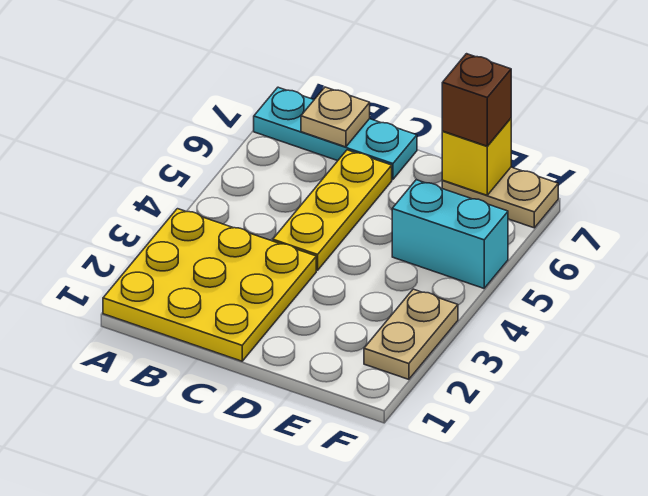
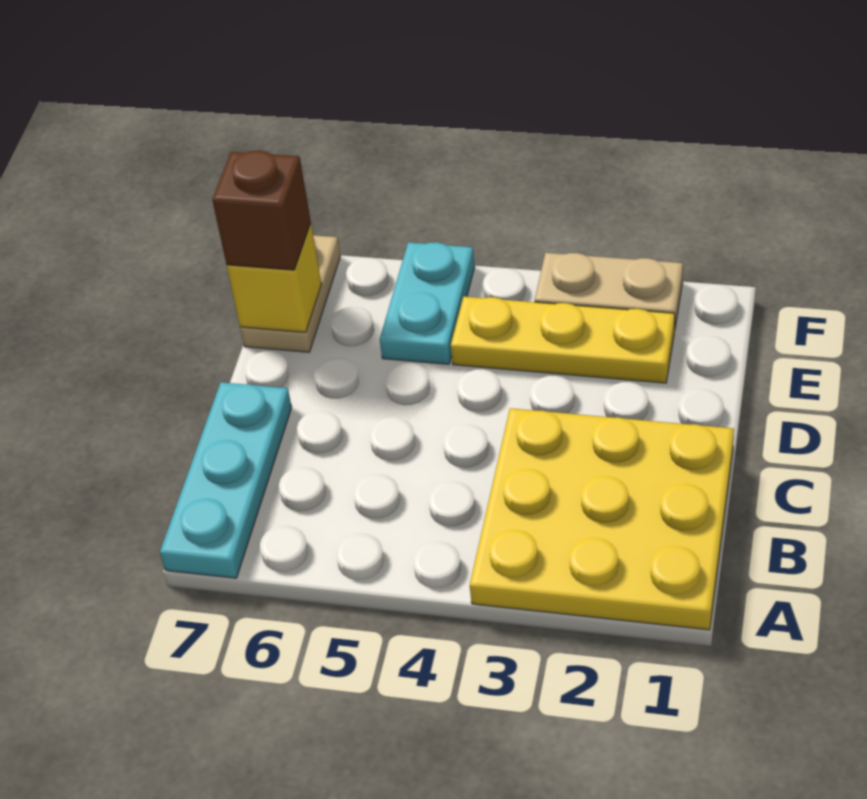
tan plate B7 level 2 -> none
yellow plate C4:C6 level 1 -> yellow plate E2:E4 level 1
cyan brick E5:F5 level 1 -> cyan plate E5:F5 level 1

